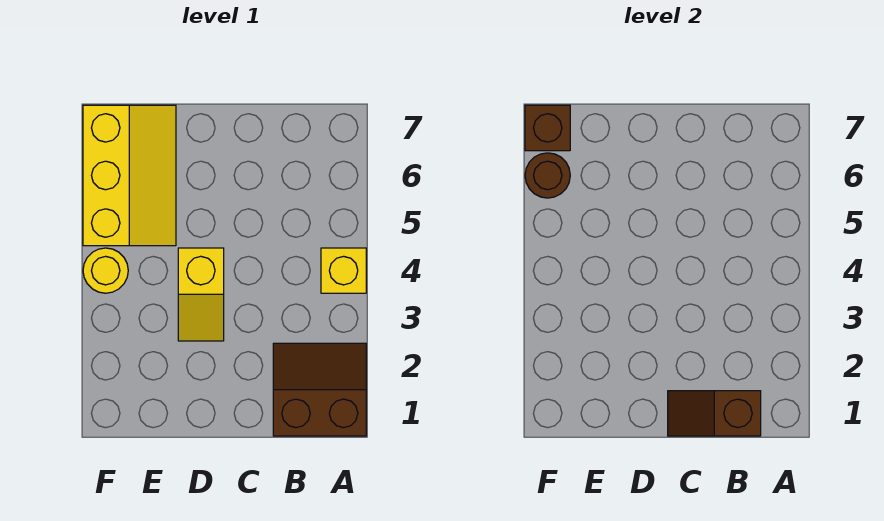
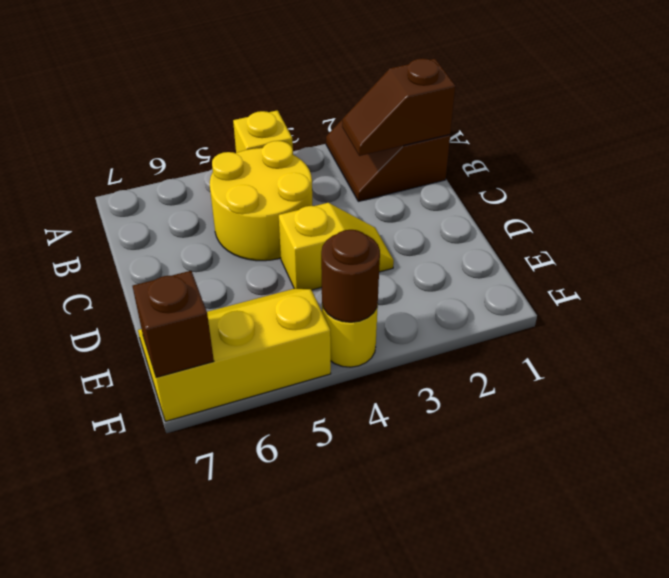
brown slope B1:C1 level 2 top B -> brown slope B1:B2 level 2 top 1
none -> yellow round brick B4:C5 level 1
brown round brick F6 level 2 -> brown round brick F4 level 2

